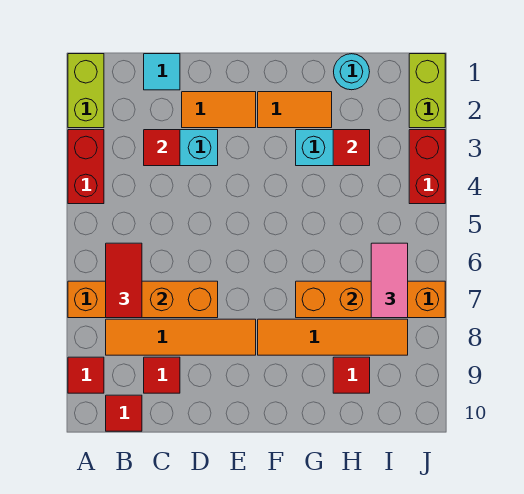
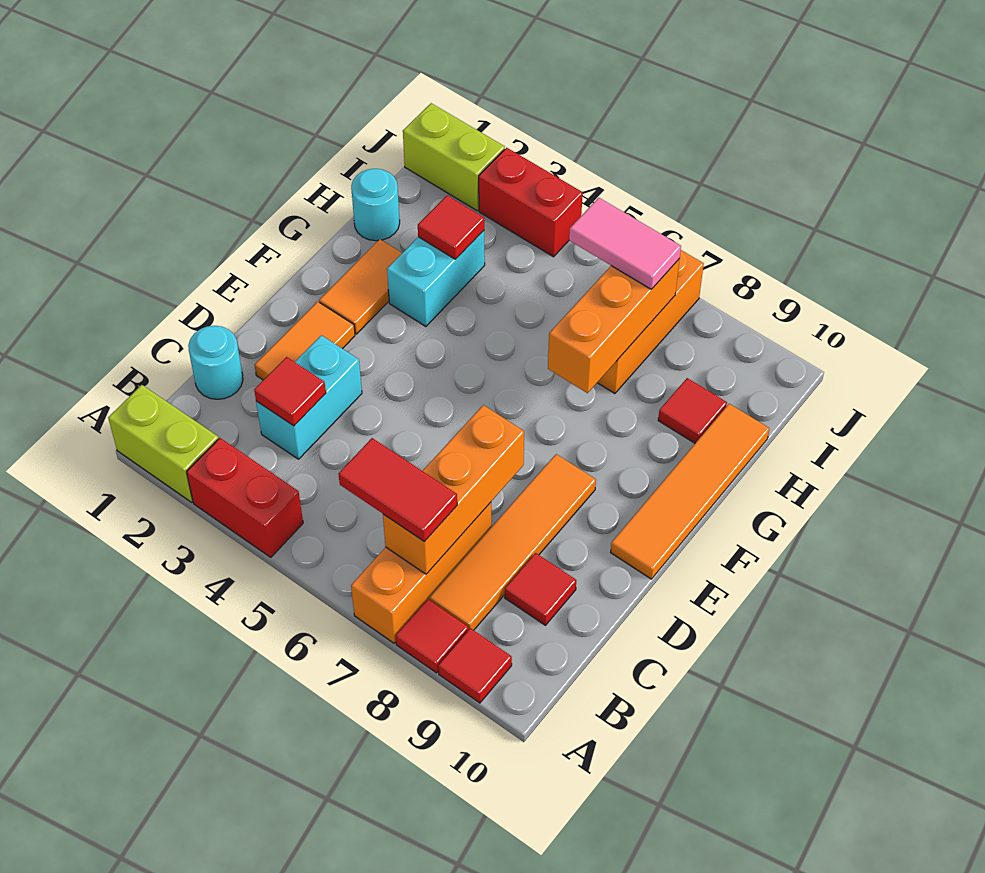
red tile B10 level 1 -> red tile A8 level 1
cyan tile C1 level 1 -> cyan round brick C1 level 1
orange tile F8:I8 level 1 -> orange tile E10:H10 level 1

